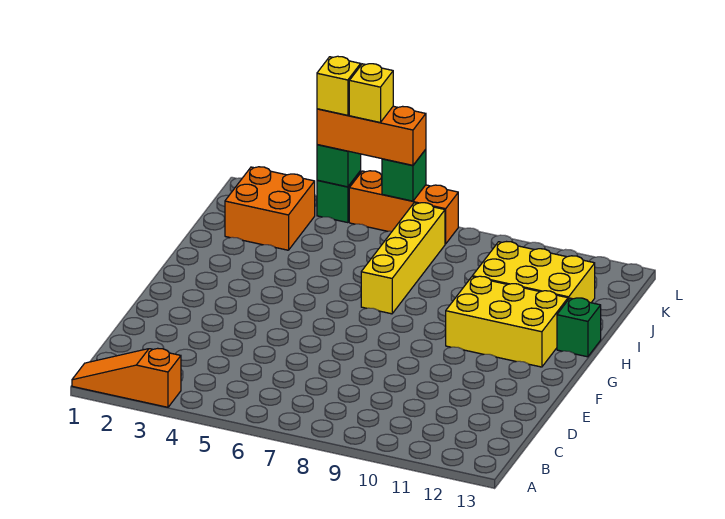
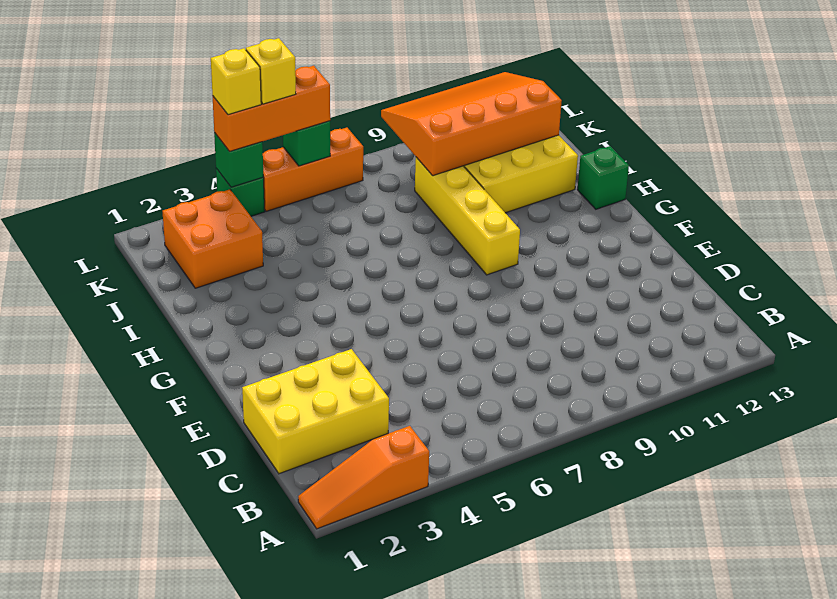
yellow brick G10:H12 level 1 -> yellow brick C1:D3 level 1
yellow brick H7:K7 level 1 -> yellow brick G9:J9 level 1
none -> orange slope J9:L12 level 2 top J

